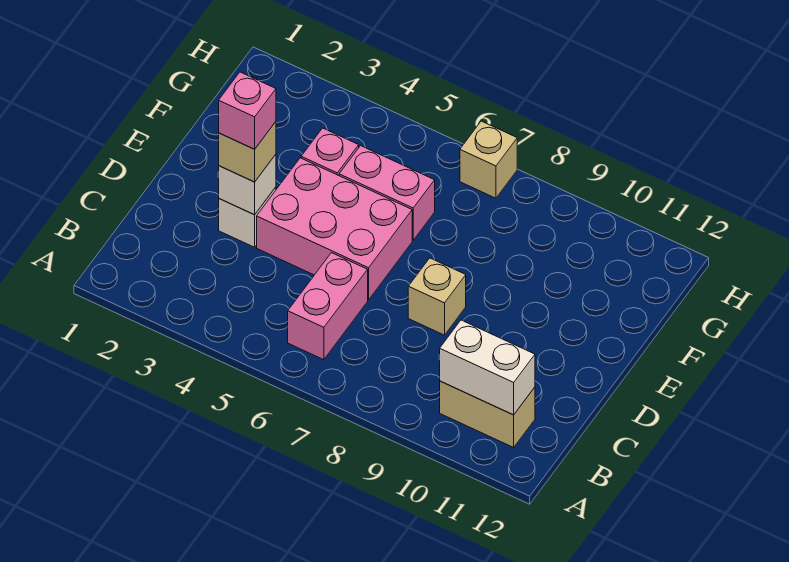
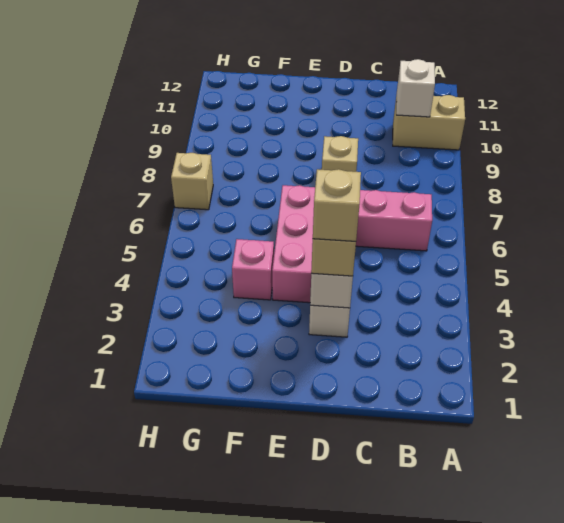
tan brick B10:B11 level 1 -> tan brick A10:B10 level 1
white brick B10:B11 level 2 -> white brick B10 level 2
pink brick D3 level 4 -> tan brick D3 level 4
pink brick F5:F6 level 1 -> none

